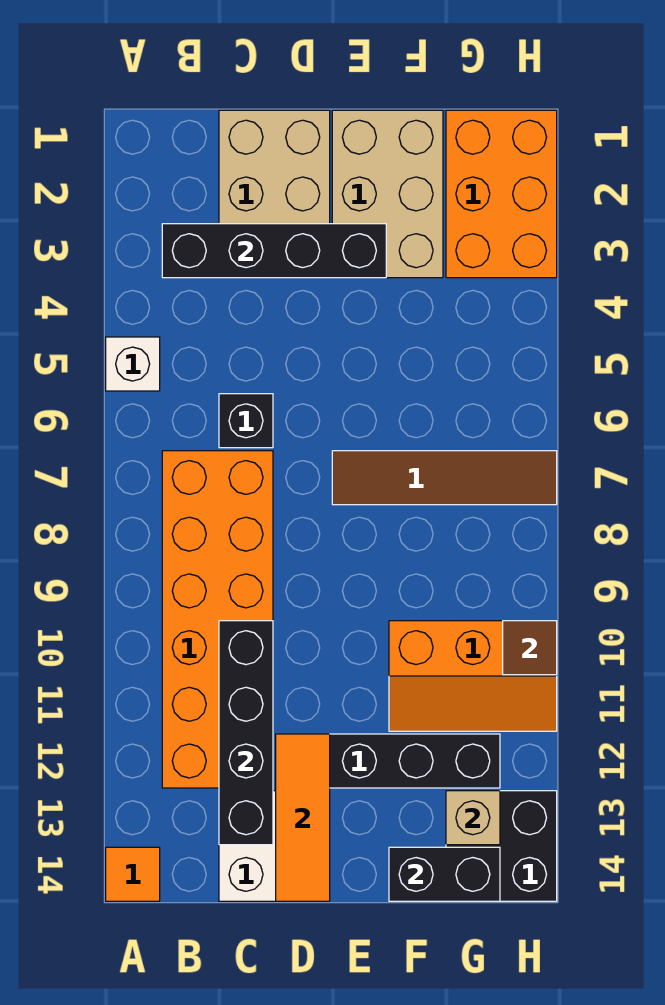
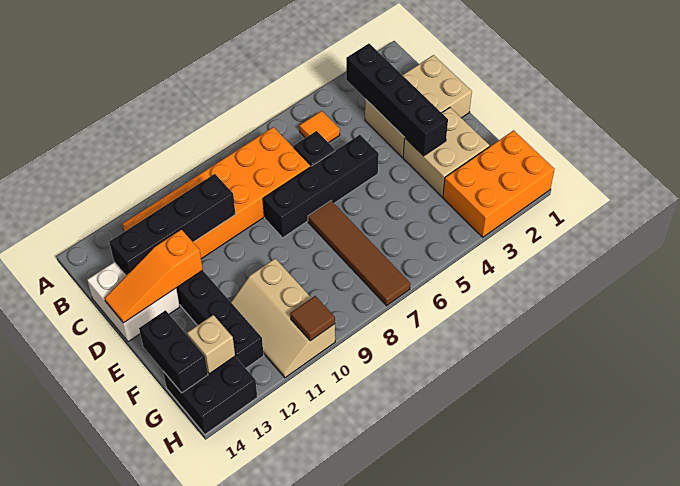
white brick A5 level 1 -> none
orange tile A14 level 1 -> orange tile B5 level 1
none -> black brick D5:D8 level 1
orange tile D12:D14 level 2 -> orange slope D12:D14 level 2 top 12
tan brick E1:F3 level 1 -> tan brick E2:F3 level 1
orange slope F10:H11 level 1 top 10 -> tan slope F10:H11 level 1 top 10

